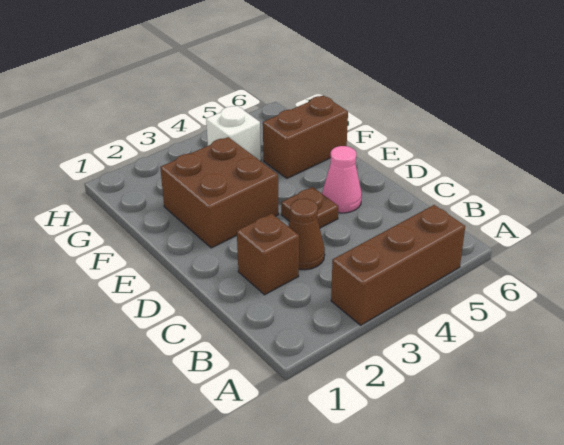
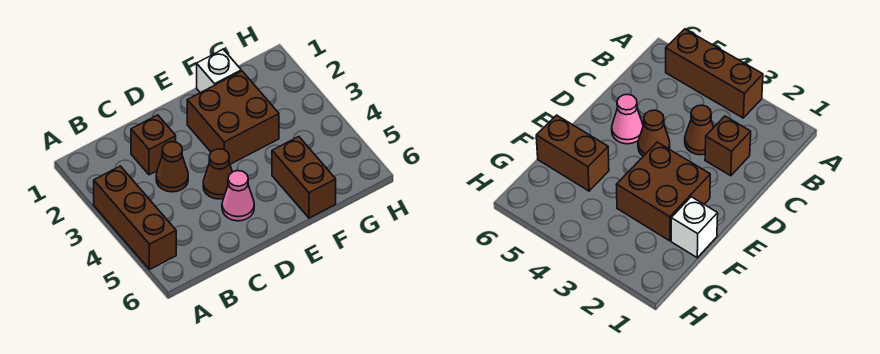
brown plate D4 level 1 -> brown cone D4 level 1
white brick G4 level 1 -> white brick F1 level 1

